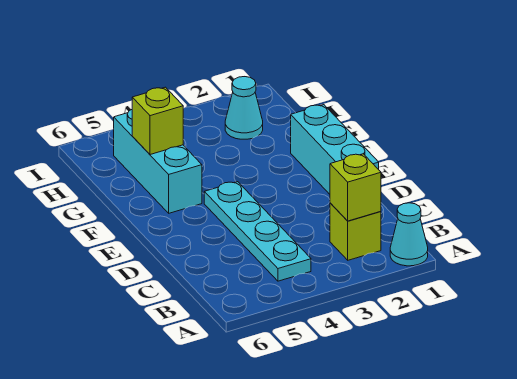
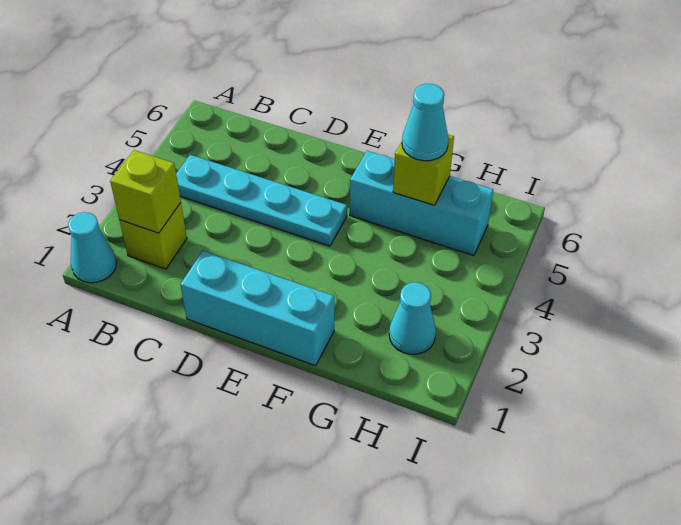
none -> cyan cone G5 level 3

